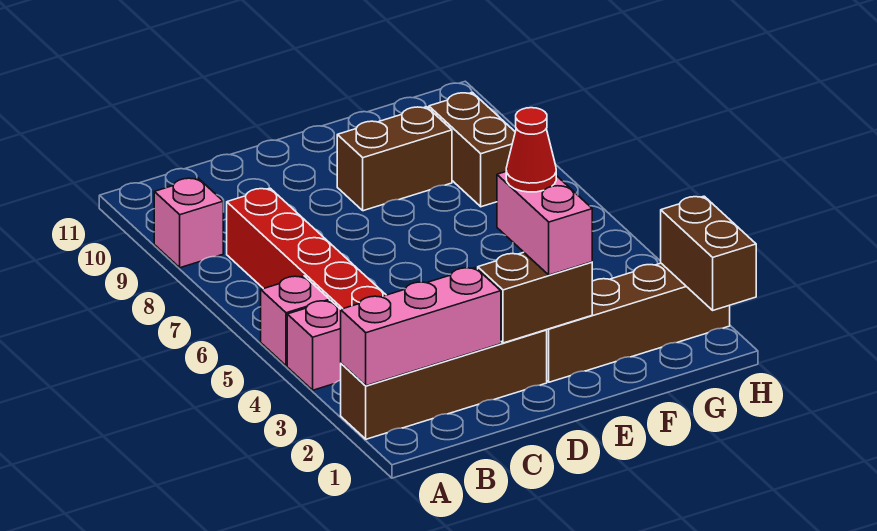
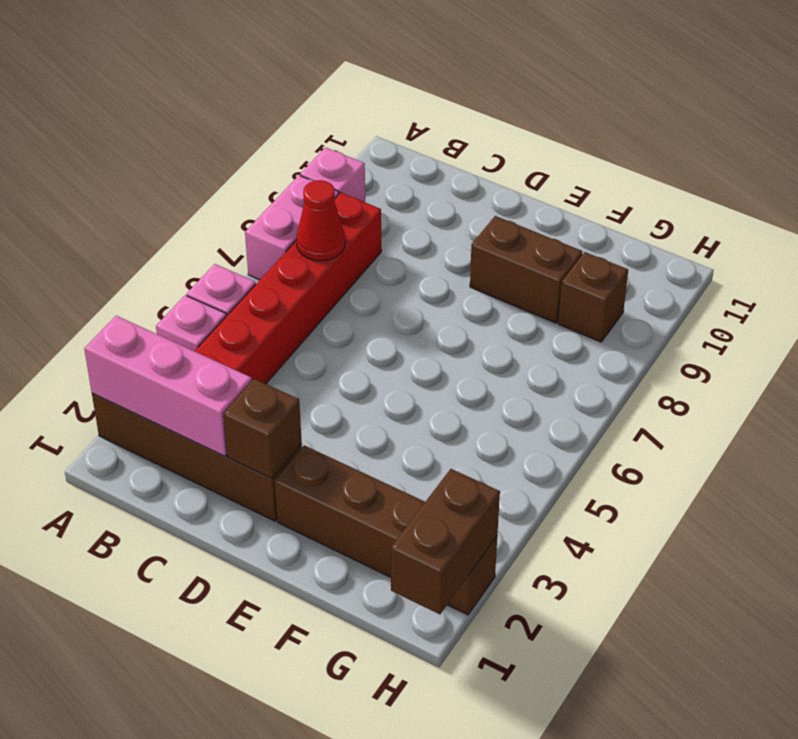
brown brick D2:E2 level 2 -> brown brick D2 level 2
pink brick E2:E3 level 3 -> pink brick A7:A8 level 1
red cone E3 level 4 -> red cone B7 level 2
brown brick G8:G9 level 1 -> brown brick G9 level 1

